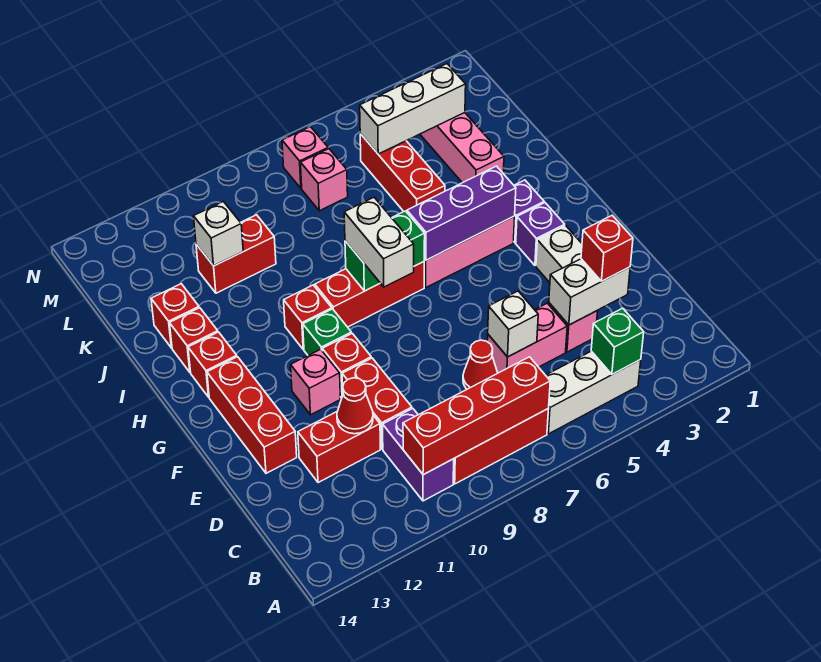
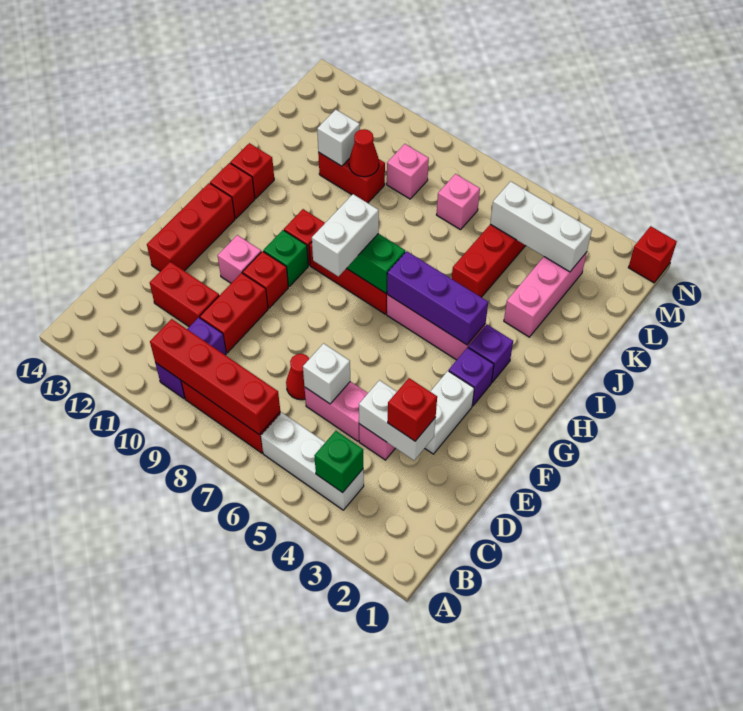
red cone D11 level 2 -> red cone K10 level 2
red brick J13 level 1 -> red brick N1 level 1
pink brick M7 level 1 -> pink brick L9 level 1

